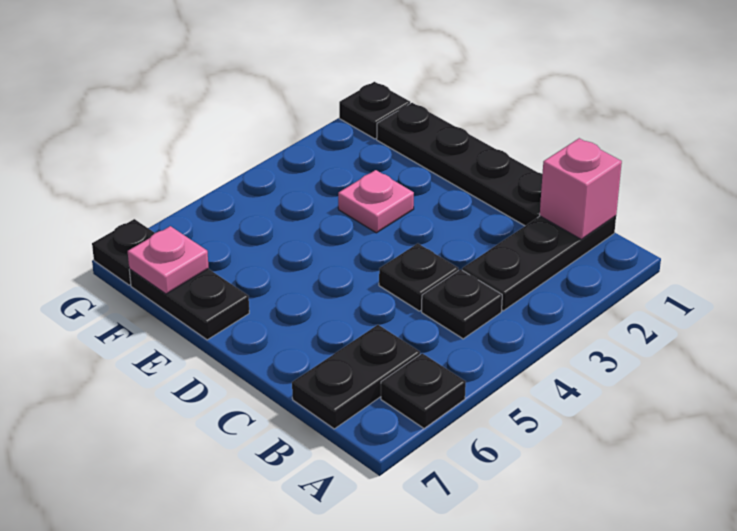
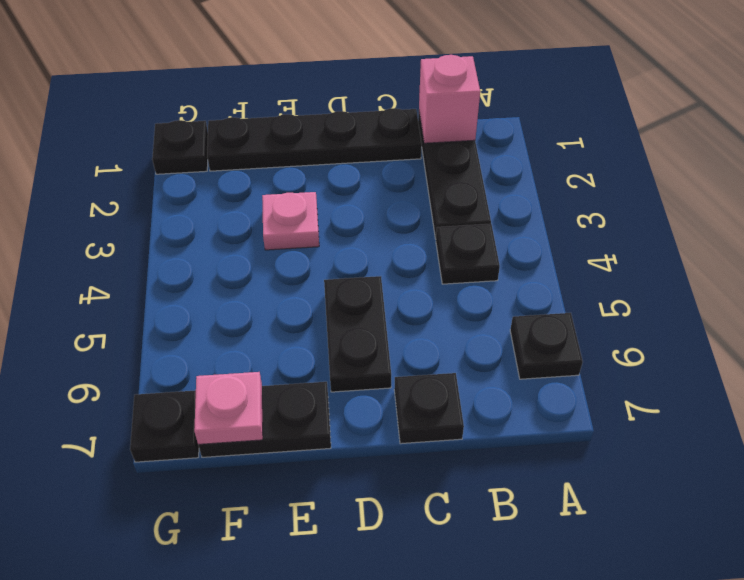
black plate B6:B7 level 1 -> black plate D5:D6 level 1
black plate C4 level 1 -> black plate C7 level 1

